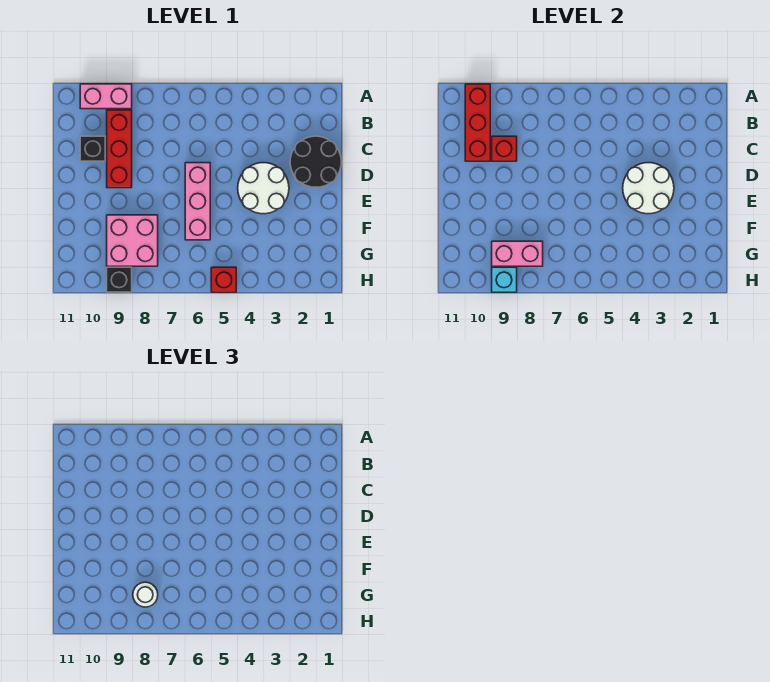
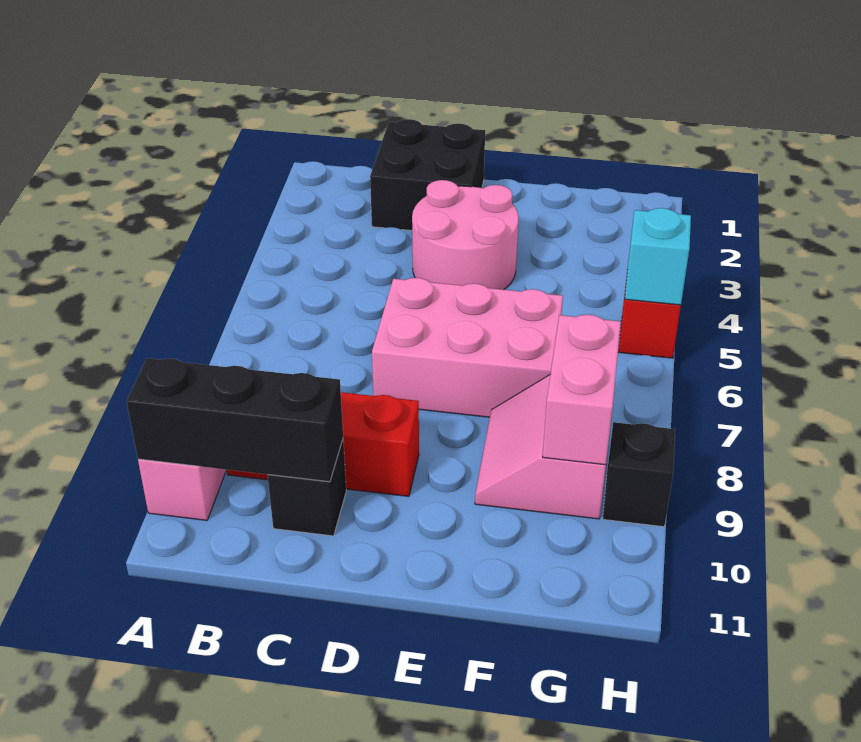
red brick A10:C10 level 2 -> black brick A10:C10 level 2
black round brick C1:D2 level 1 -> black brick C1:D2 level 1
red brick C9 level 2 -> none
white round brick D3:E4 level 1 -> pink round brick D3:E4 level 1
white round brick D3:E4 level 2 -> none
pink brick D6:F6 level 1 -> pink brick D6:F7 level 1
pink brick F8:G9 level 1 -> pink slope F8:G9 level 1 top G
white round brick G8 level 3 -> none
cyan brick H9 level 2 -> cyan brick H5 level 2

